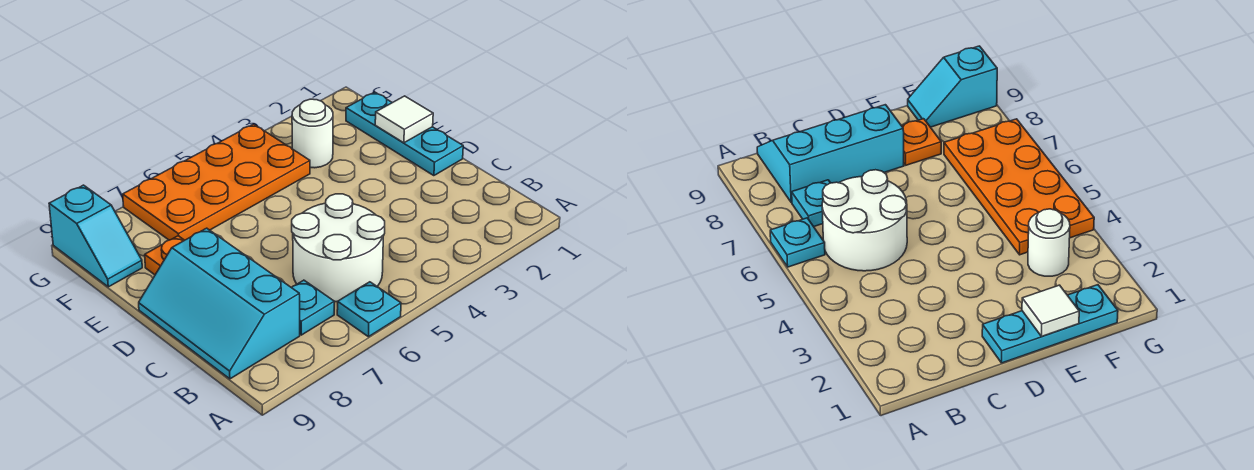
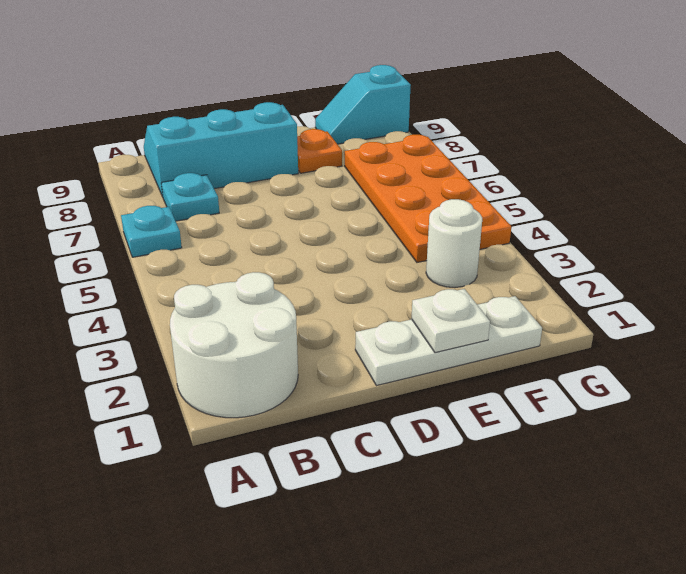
white round brick B5:C6 level 1 -> white round brick A1:B2 level 1
cyan plate D1:F1 level 1 -> white plate D1:F1 level 1
white tile E1 level 2 -> white plate E1 level 2

